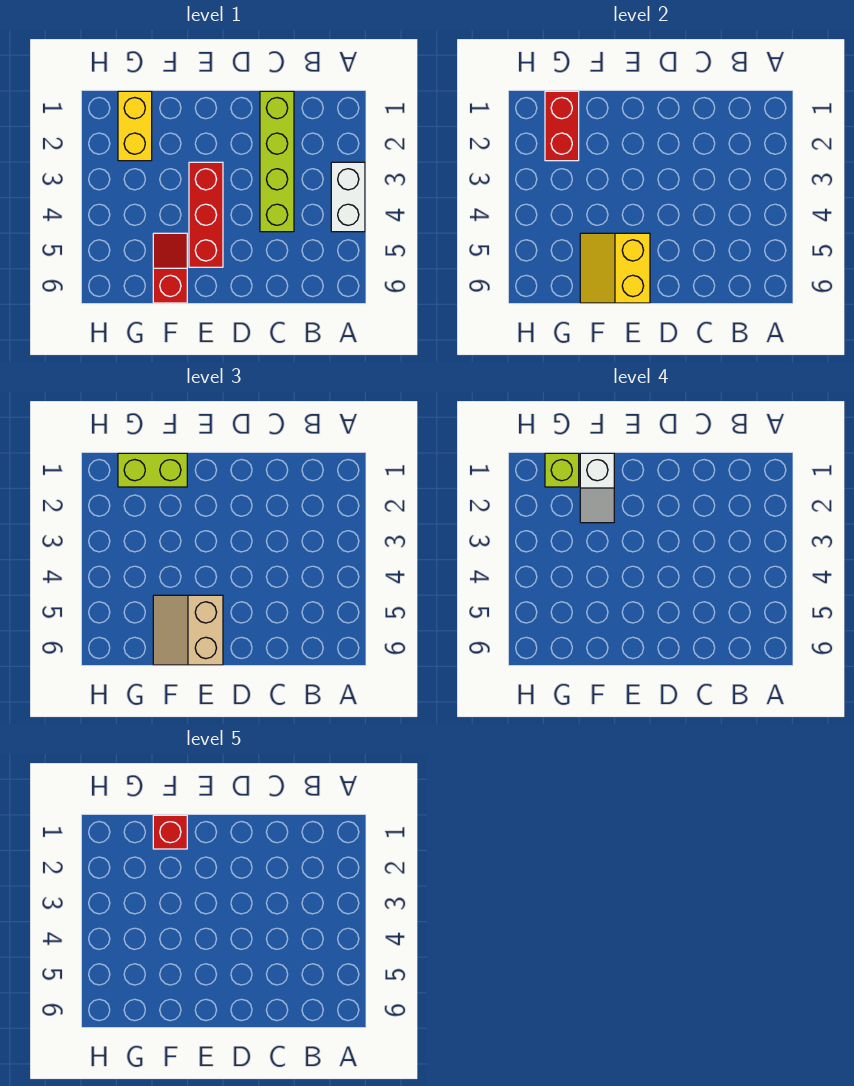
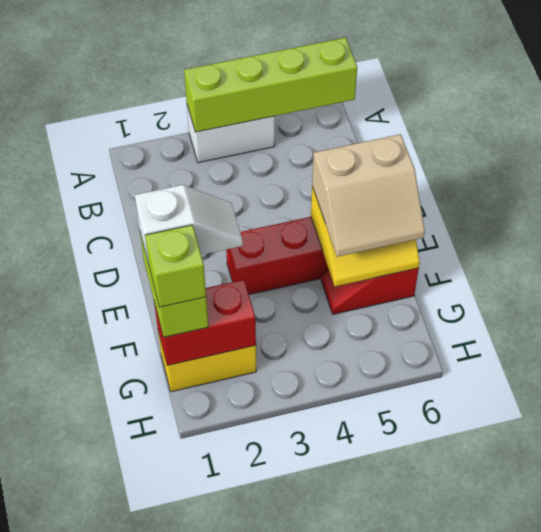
lime brick C1:C4 level 1 -> lime brick A3:A6 level 2
red brick F1 level 5 -> none

